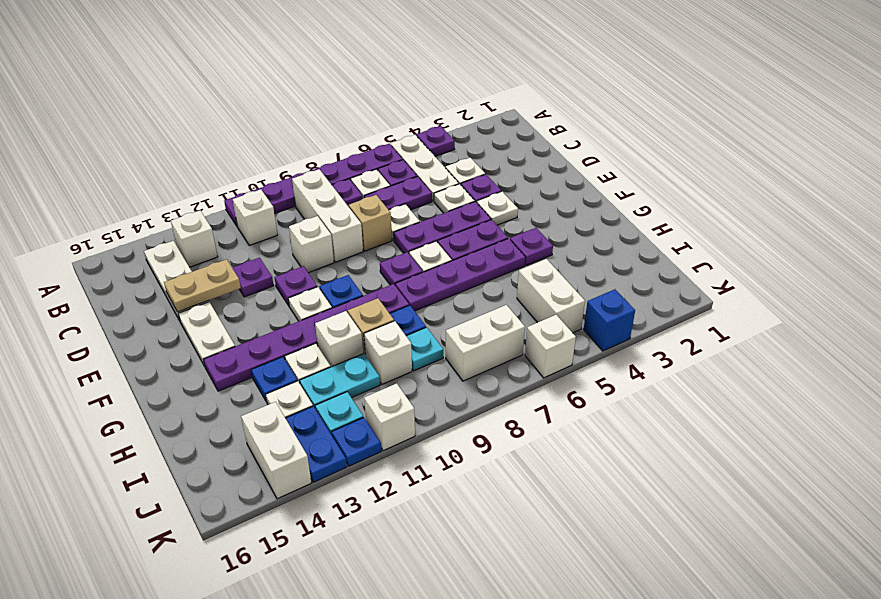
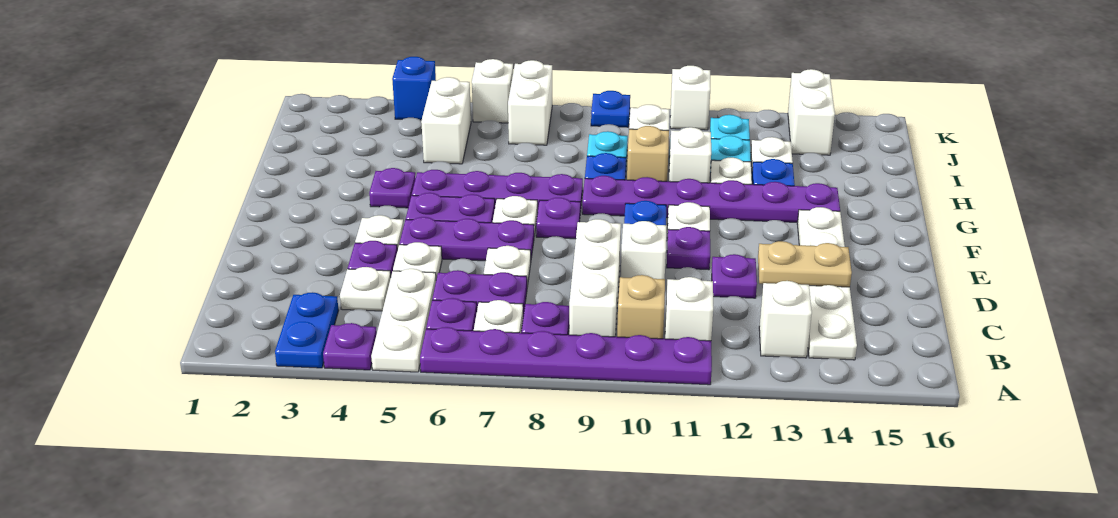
tan brick D8 level 1 -> tan brick B10 level 1
white brick J7:J8 level 1 -> white brick J7:K7 level 1
blue plate J13:K13 level 1 -> blue plate A3:B3 level 1
blue plate K12 level 1 -> blue plate K9 level 1

